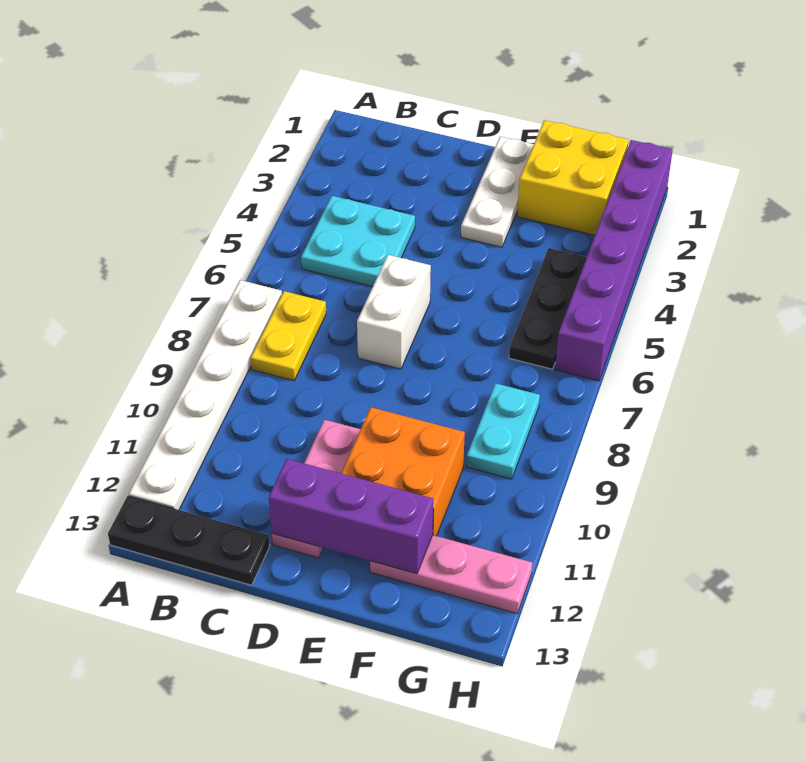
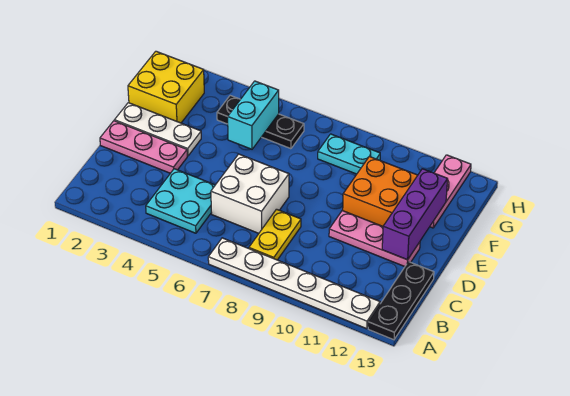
yellow plate B7:B8 level 1 -> yellow plate B8:C8 level 1
none -> pink plate D1:D3 level 1
white brick D6:D7 level 1 -> white brick C6:D7 level 1
none -> cyan brick F5:G5 level 2
purple brick H1:H6 level 1 -> none

